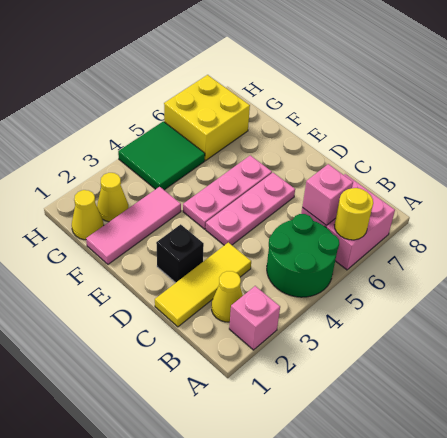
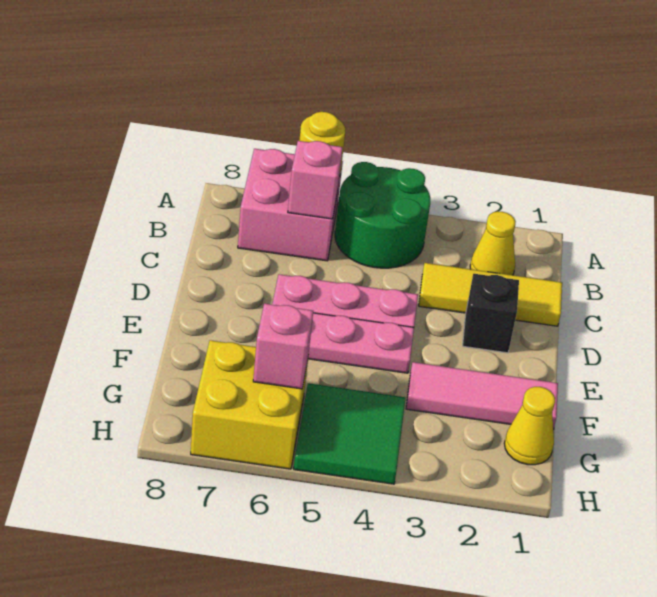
pink brick A2 level 1 -> pink brick G6 level 2
yellow cone G2 level 1 -> none

